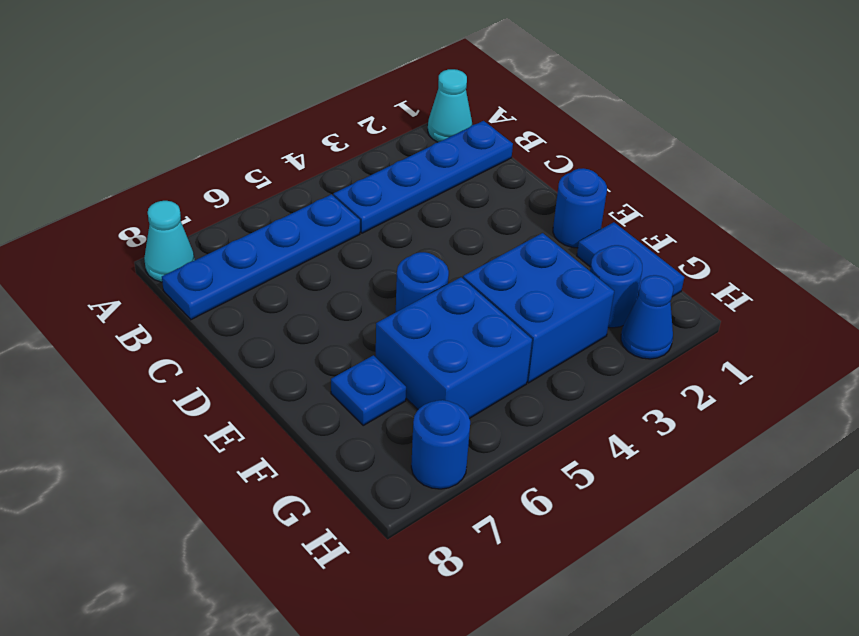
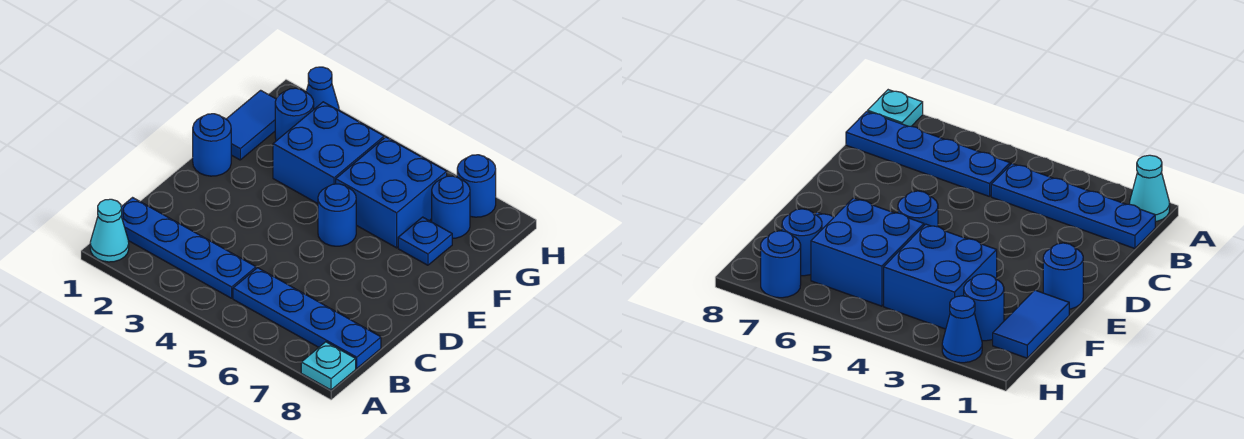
cyan cone A8 level 1 -> cyan plate A8 level 1
none -> blue round brick G7 level 1

